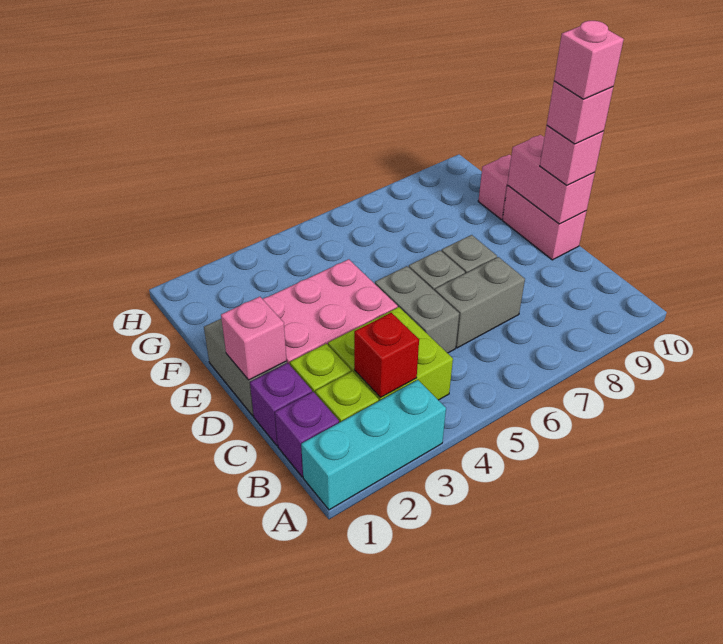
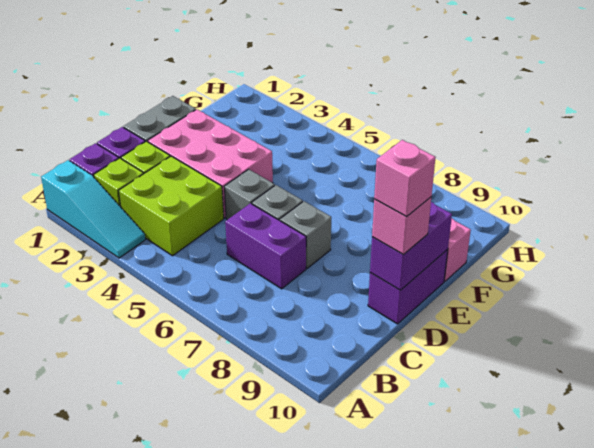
cyan brick A1:A3 level 1 -> cyan slope A1:A3 level 1 top 1
red brick B3 level 2 -> none
grey brick C5:D5 level 1 -> grey brick D5 level 1
grey brick C6:C7 level 1 -> purple brick C6:C7 level 1
pink brick D1 level 2 -> none
pink brick D10:E10 level 1 -> purple brick D10:E10 level 1
pink brick D10:E10 level 2 -> purple brick D10:E10 level 2
pink brick D10 level 5 -> none

